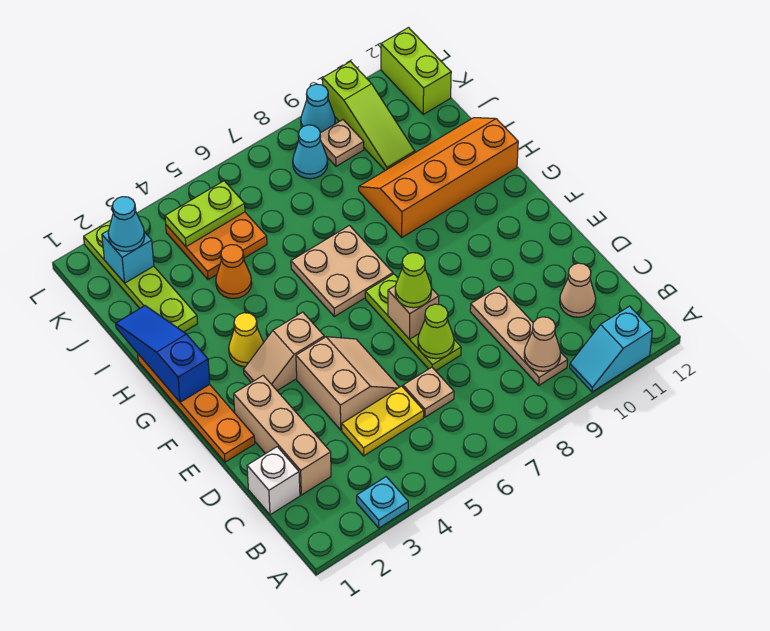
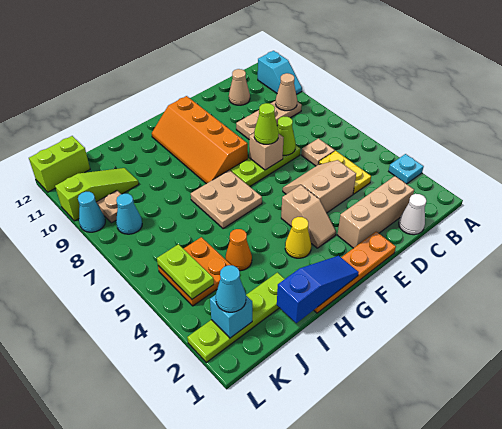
white brick C1 level 1 -> white cone C1 level 1
blue slope G1:I1 level 2 top G -> blue slope G1:I1 level 2 top I
orange slope H9:I12 level 1 top H -> orange slope F8:G11 level 1 top F

